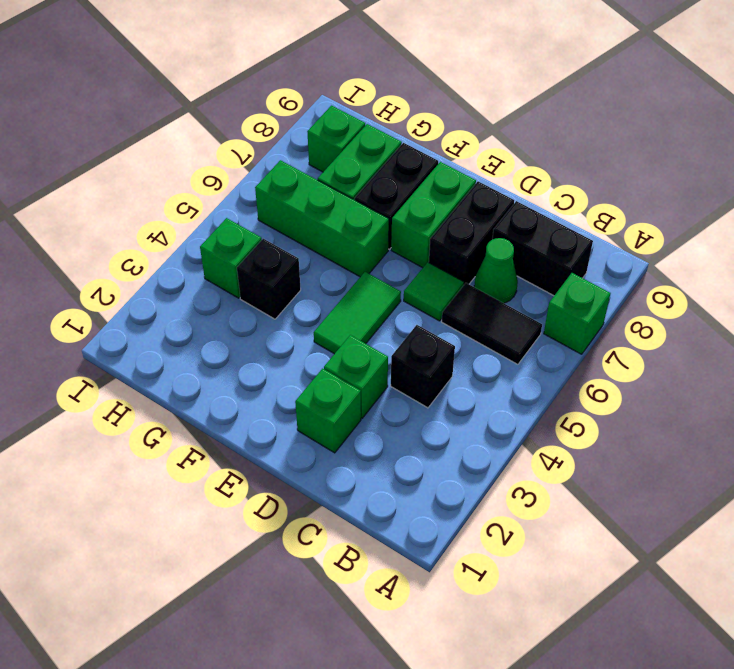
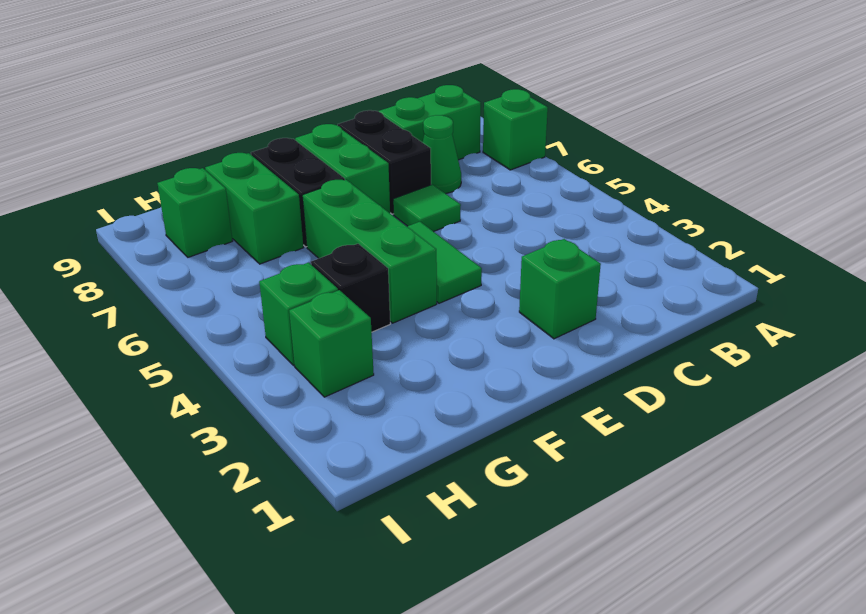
black tile B6:C6 level 1 -> none
black brick B8:C8 level 1 -> green brick B8:C8 level 1
black brick C4 level 1 -> none
green brick D3 level 1 -> green brick H3 level 1
green brick F6:H6 level 1 -> green brick F4:F6 level 1

